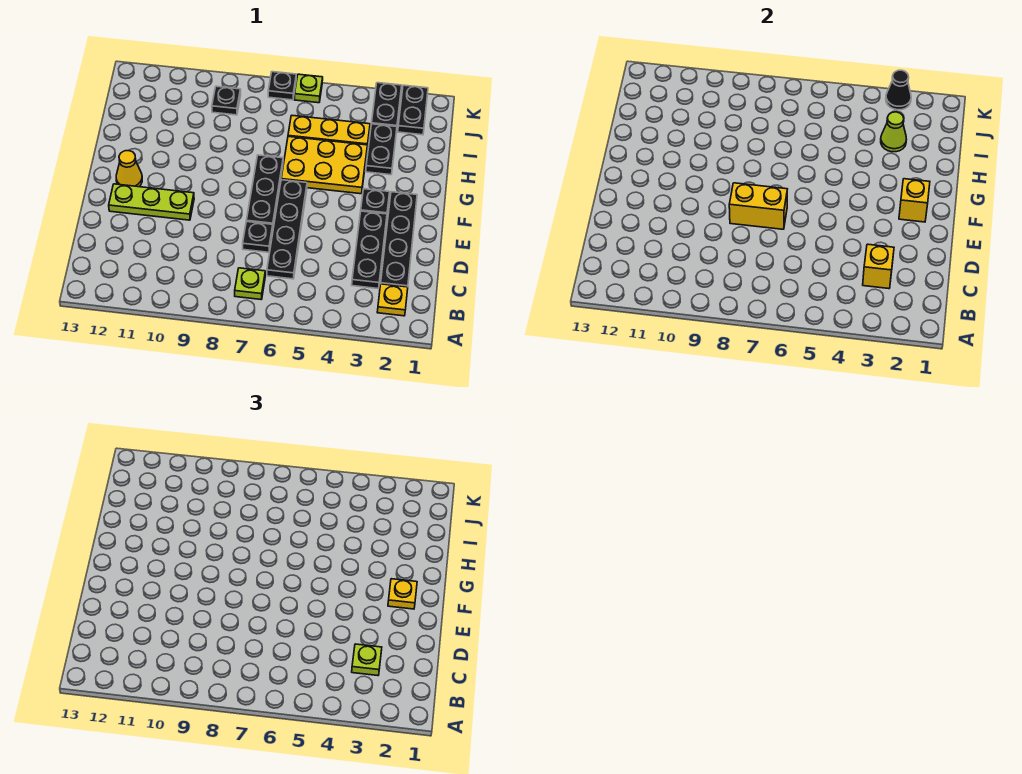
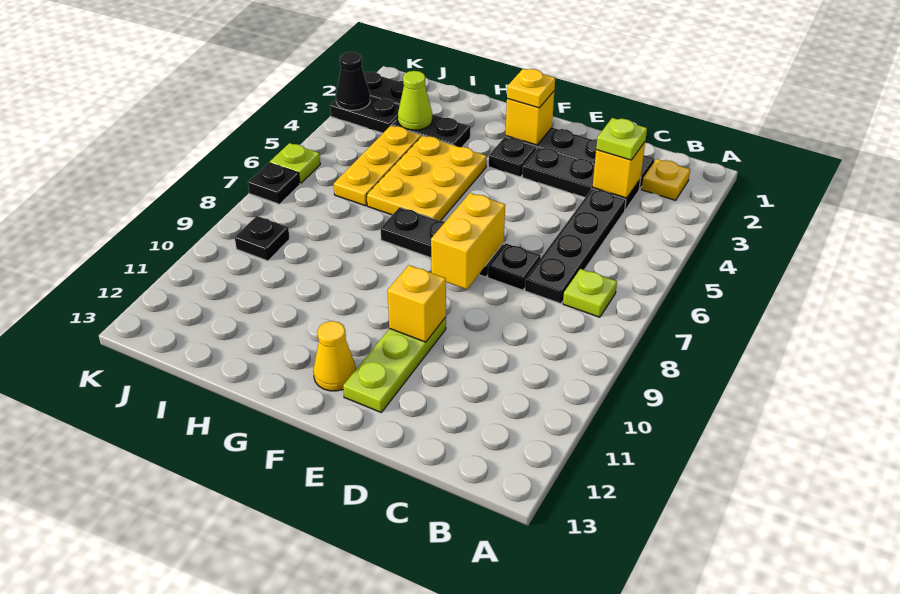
black plate C6:F6 level 1 -> black plate C4:C7 level 1
none -> yellow brick E10 level 2

